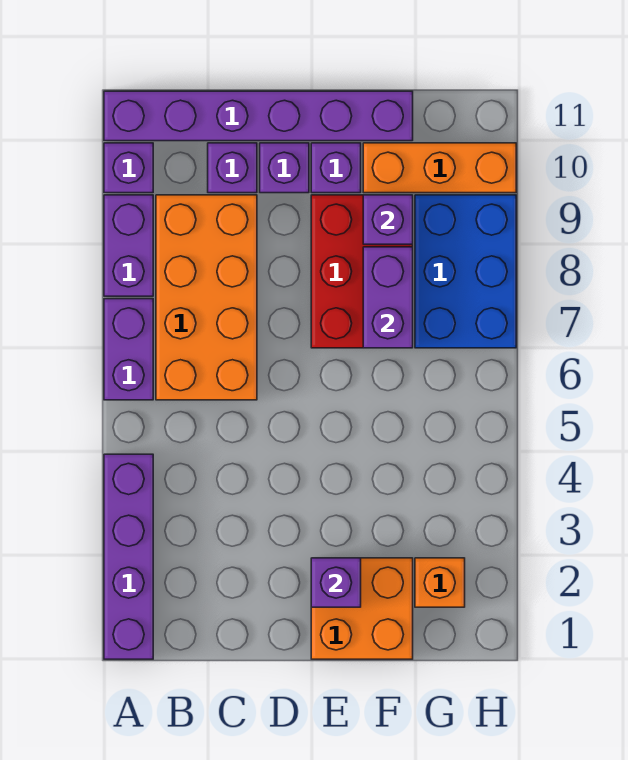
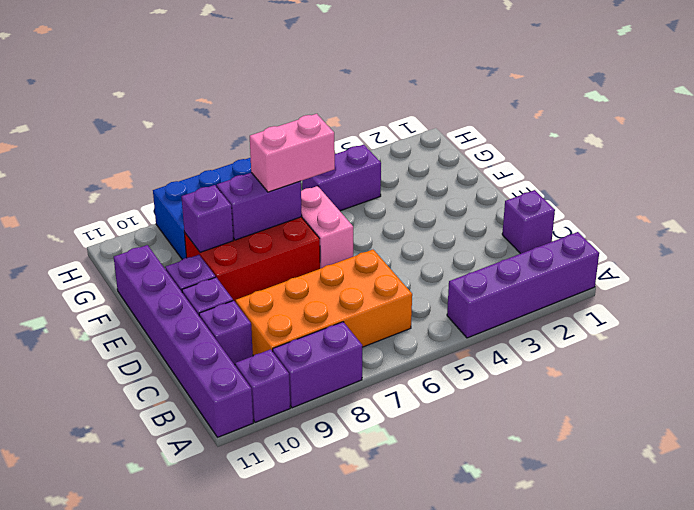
purple brick A6:A7 level 1 -> purple brick G4:G5 level 1
orange brick E1:F2 level 1 -> none
purple brick E2 level 2 -> purple brick C1 level 1
none -> pink brick E6:F6 level 1
none -> pink brick F6:F7 level 3
orange brick F10:H10 level 1 -> none
orange brick G2 level 1 -> none

